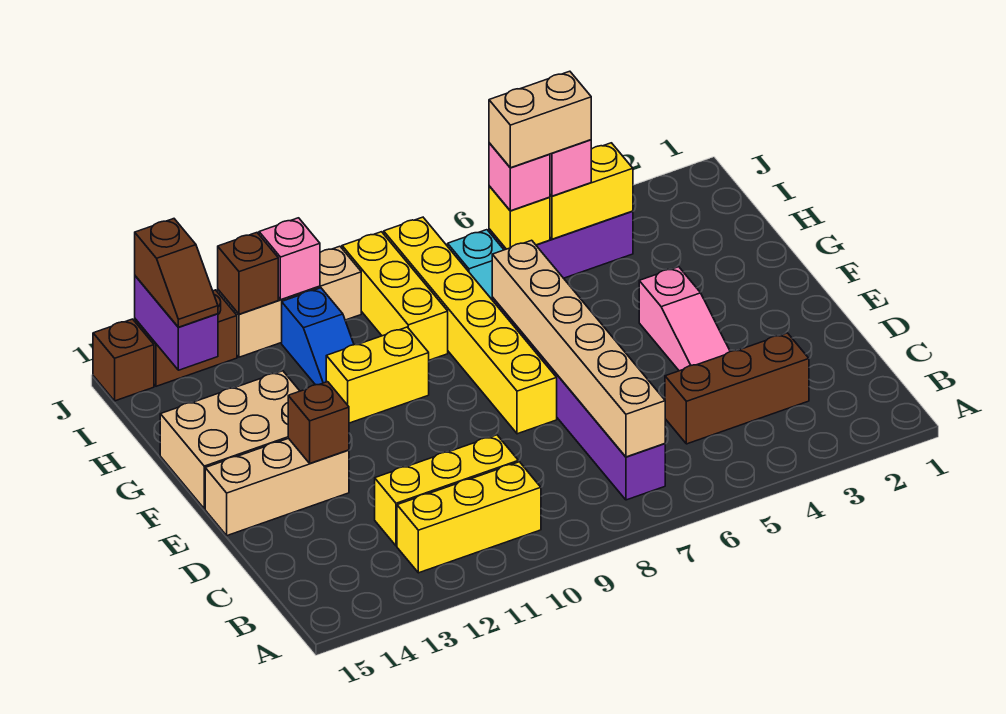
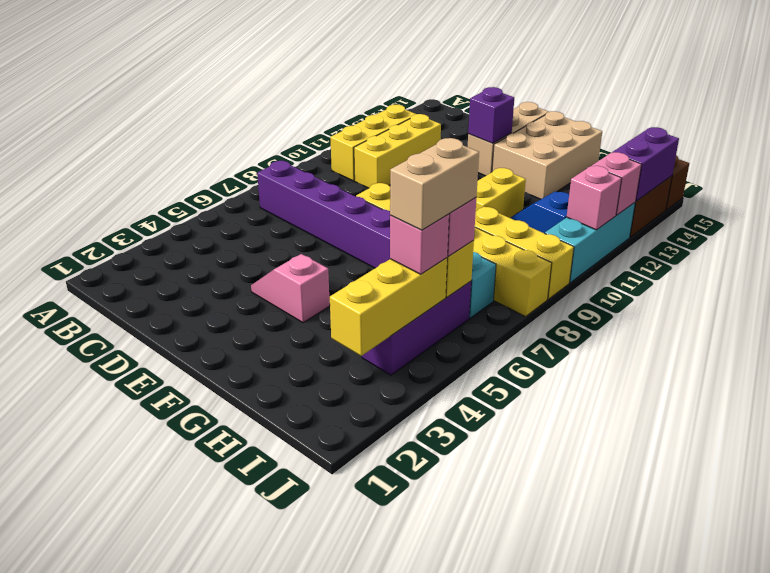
tan brick B7:G7 level 2 -> none
brown brick C3:C5 level 1 -> none
pink slope D4:F4 level 1 top F -> pink slope E4:F4 level 1 top F
brown brick E13 level 2 -> purple brick E13 level 2
yellow brick I4:I5 level 2 -> yellow brick I3:I5 level 2
purple brick I14:J14 level 2 -> purple brick J13:J14 level 2
brown slope I14:J14 level 3 top J -> none
tan brick J10:J12 level 1 -> cyan brick J10:J12 level 1
brown brick J12 level 2 -> pink brick J12 level 2

